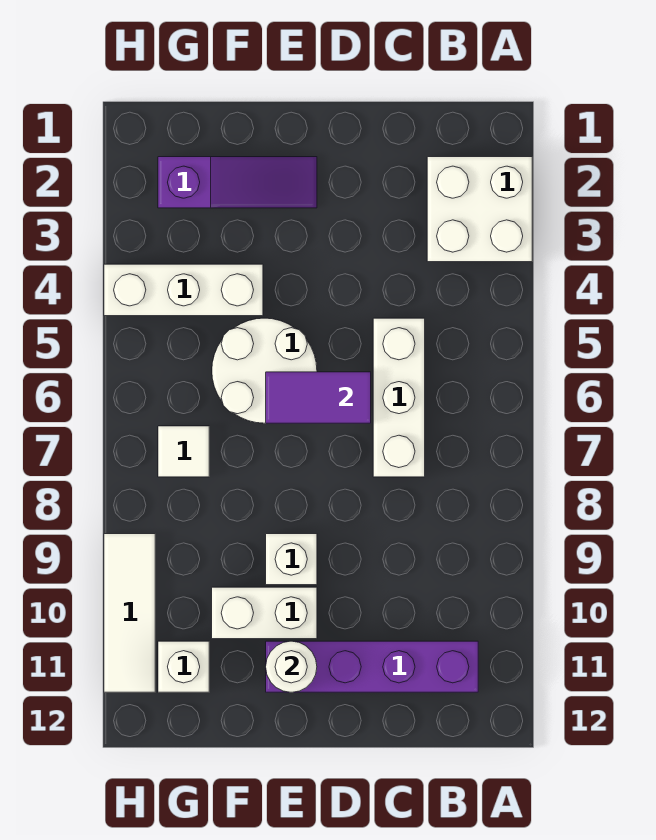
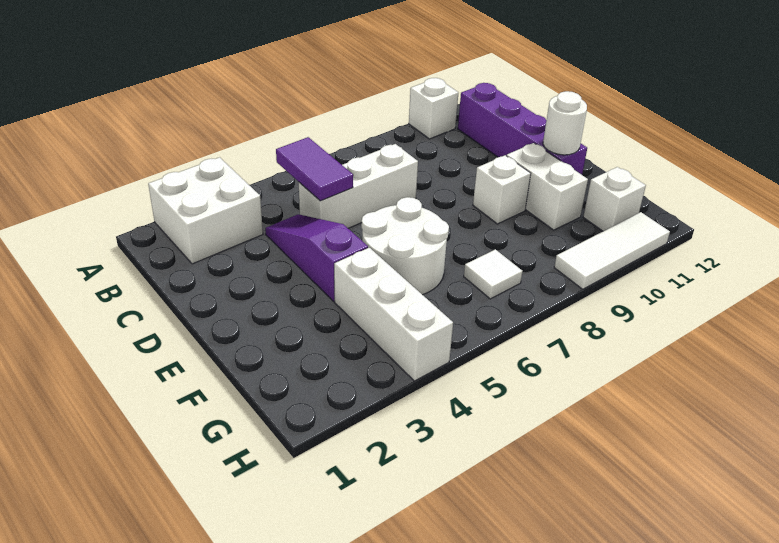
none -> white brick A10 level 1
purple tile D6:E6 level 2 -> purple tile B5:C5 level 2
purple slope E2:G2 level 1 top G -> purple slope C4:E4 level 1 top E

